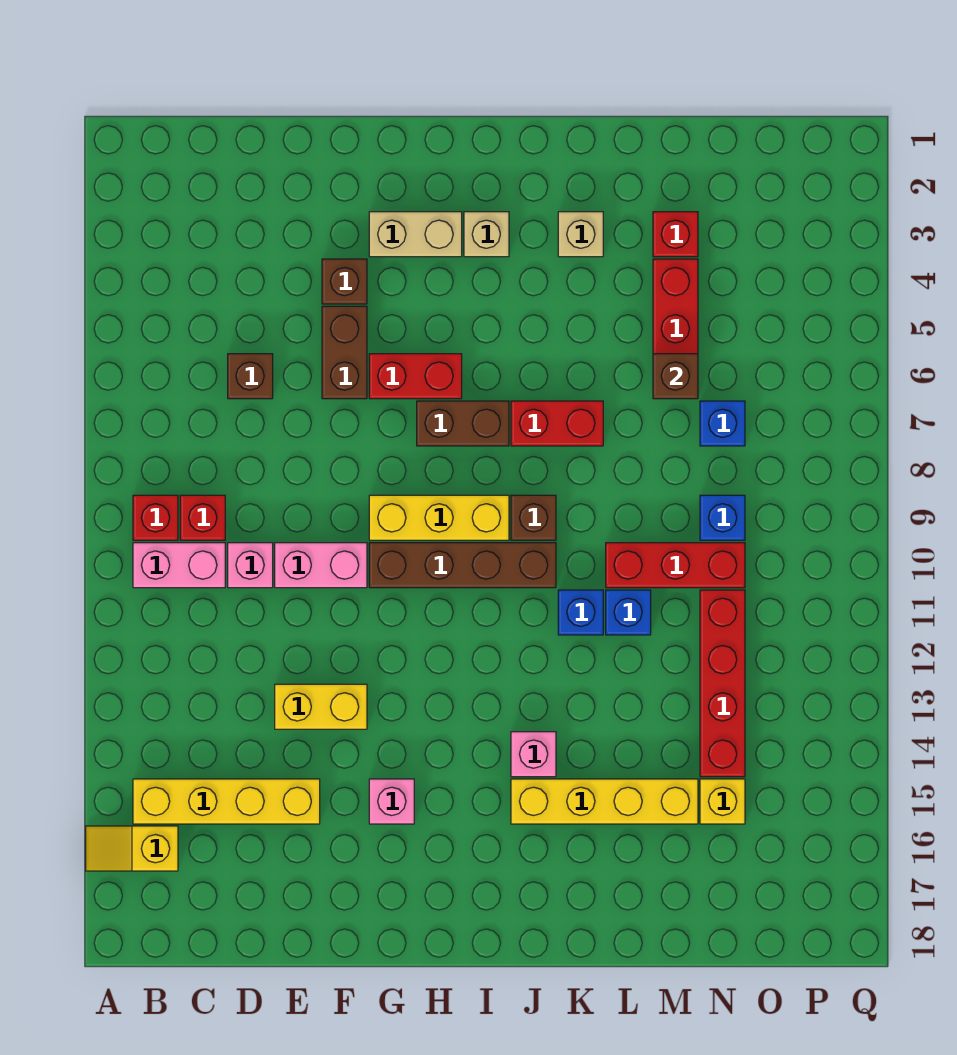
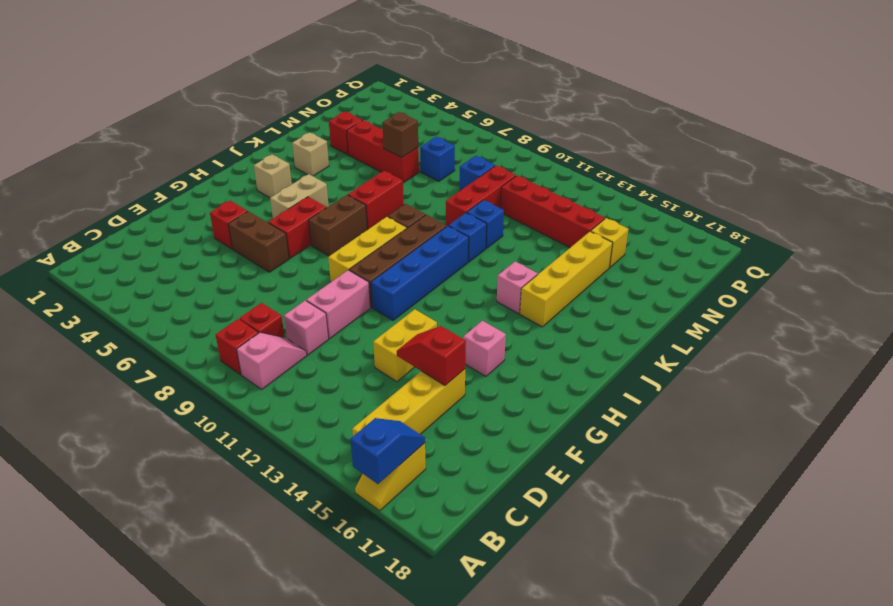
none -> blue slope A16:B16 level 2 top A
pink brick B10:C10 level 1 -> pink slope B10:C10 level 1 top B
brown brick D6 level 1 -> none
none -> red slope E14:E15 level 2 top 15
brown brick F4 level 1 -> red brick F4 level 1
tan brick G3:H3 level 1 -> tan brick H5:I5 level 1
none -> blue brick G11:J11 level 1

